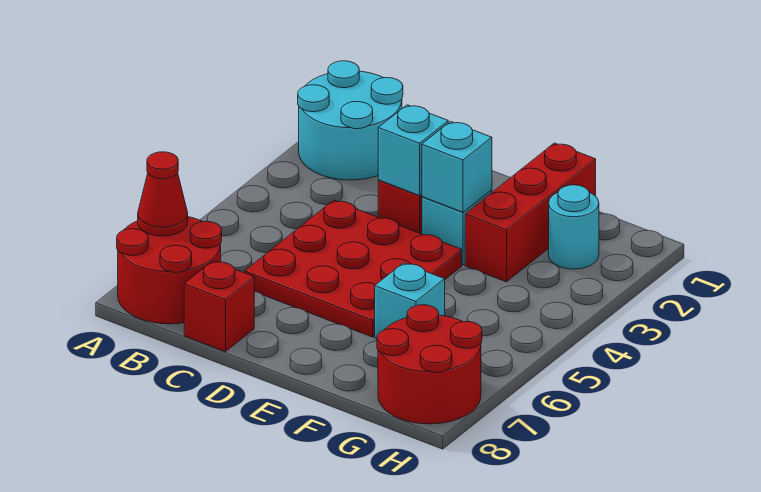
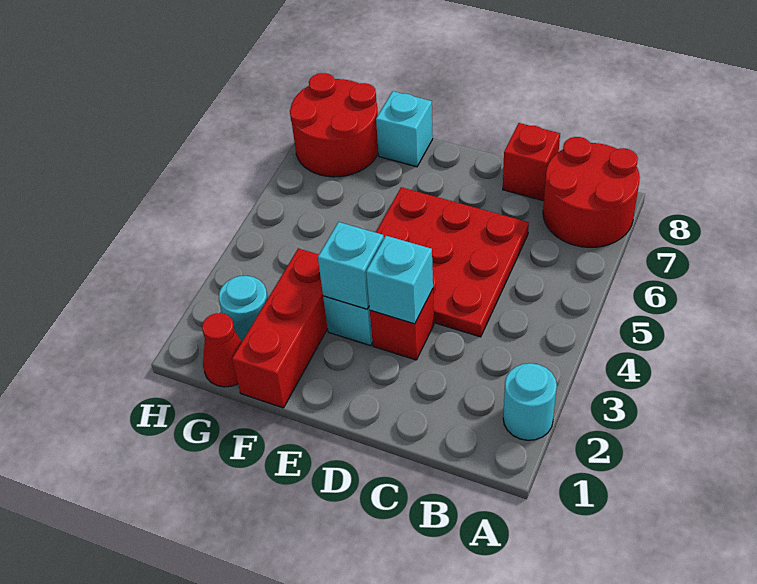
cyan round brick A1:B2 level 1 -> cyan round brick A2 level 1
red cone A7 level 2 -> red cone G1 level 1
cyan brick F6 level 1 -> cyan brick F8 level 1

